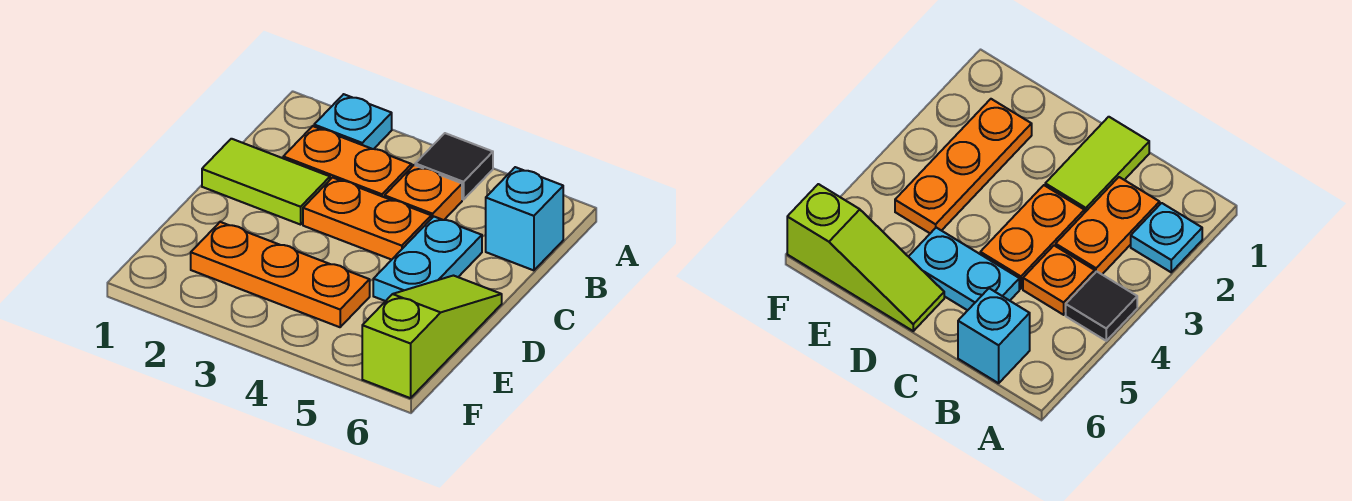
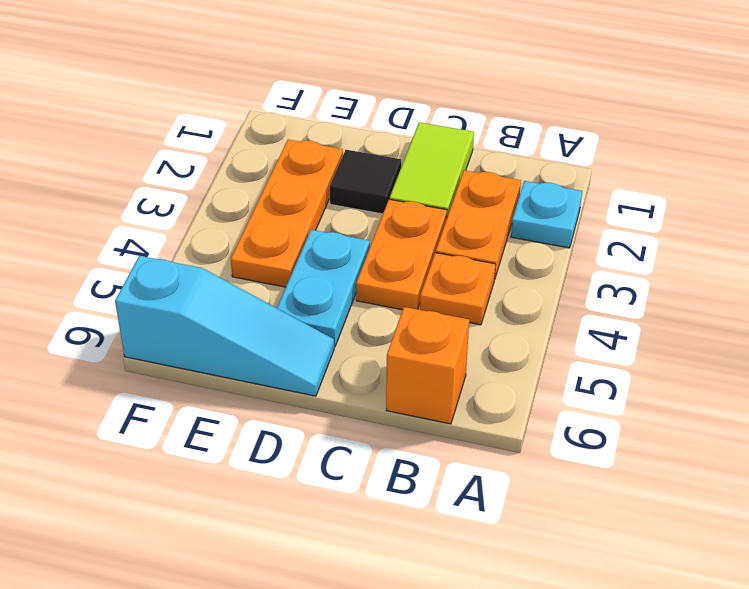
black tile A4 level 1 -> black tile D2 level 1
cyan brick B6 level 1 -> orange brick B6 level 1
cyan plate C5:D5 level 1 -> cyan plate D4:D5 level 1
lime slope D6:F6 level 1 top F -> cyan slope D6:F6 level 1 top F

